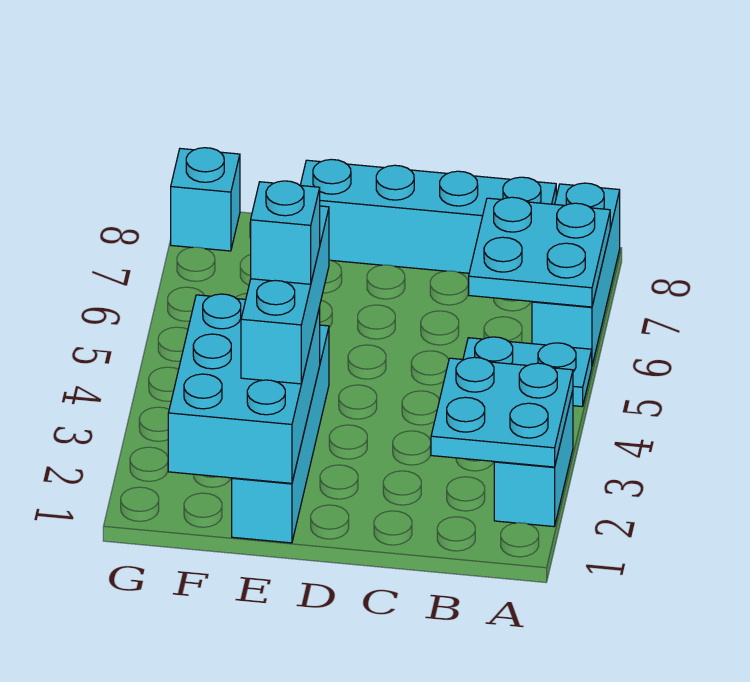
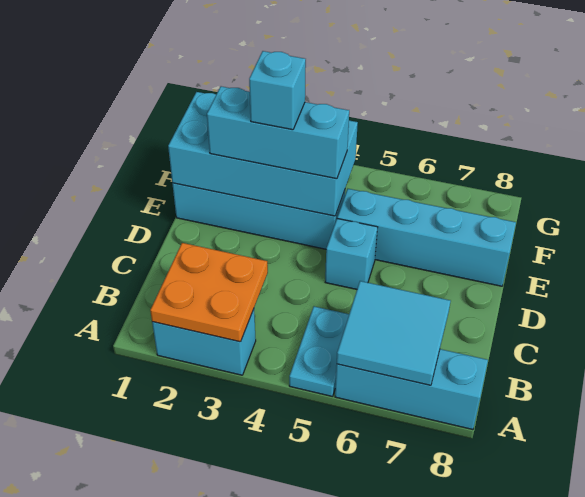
cyan plate A2:B3 level 2 -> orange plate A2:B3 level 2
cyan plate A6:B7 level 2 -> cyan tile A6:B7 level 2
cyan brick B8:E8 level 1 -> cyan brick E5:E8 level 1
cyan brick E1:F3 level 2 -> cyan brick E1:F4 level 2
cyan brick G8 level 1 -> cyan brick D5 level 1

